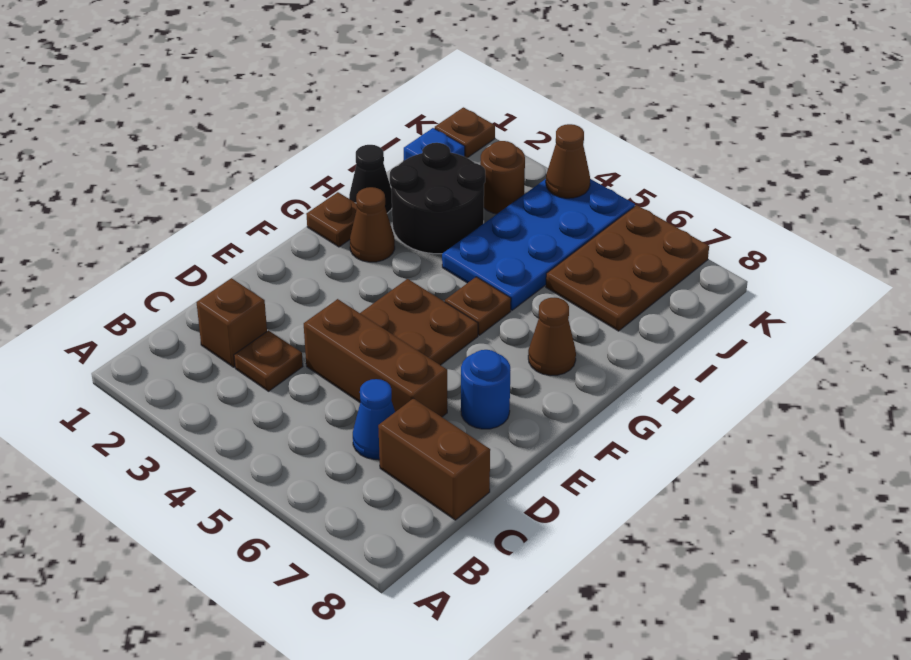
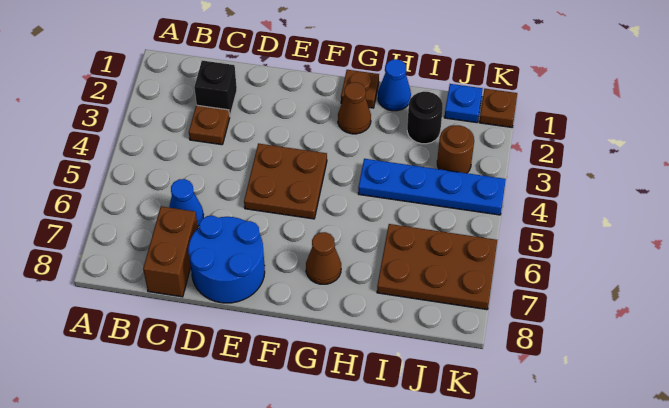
brown brick C2 level 1 -> black brick C2 level 1
brown brick D4:D6 level 1 -> none
blue round brick E7 level 1 -> blue round brick D7:E8 level 1
brown plate G5 level 1 -> none
black cone H1 level 1 -> blue cone H1 level 1
black round brick H2:I3 level 1 -> black round brick I2 level 1
blue plate H4:K5 level 1 -> blue plate H4:K4 level 1
brown cone K4 level 2 -> none

